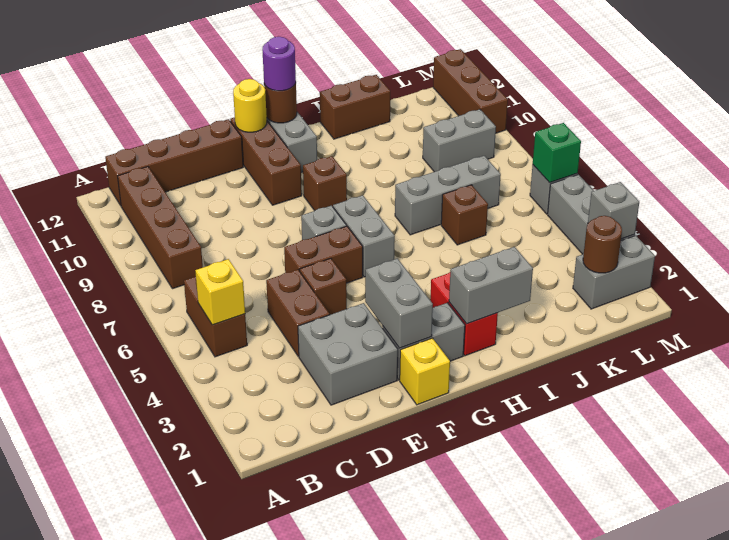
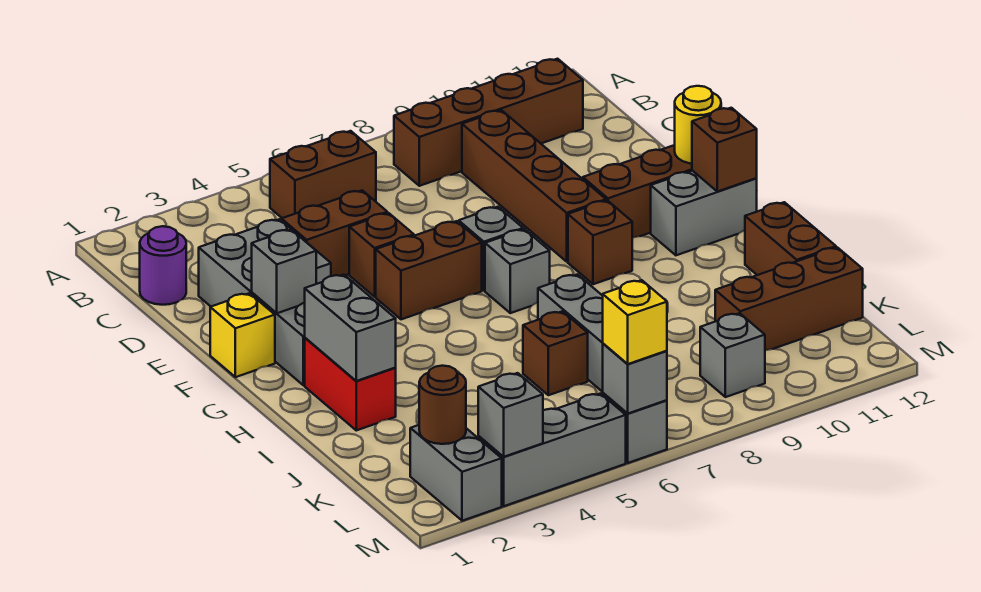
yellow brick B5 level 2 -> yellow brick M6 level 3
brown brick B12:E12 level 1 -> brown brick C9:F9 level 1
brown brick E6:F6 level 1 -> brown brick F5:F6 level 1
grey brick F2:F3 level 2 -> grey brick F2 level 2
grey brick G6:G7 level 1 -> grey brick G7 level 1
brown round brick G12 level 2 -> brown brick G12 level 2
purple round brick G12 level 3 -> purple round brick C1 level 1
red brick H2:H3 level 1 -> red brick H2:I2 level 1
grey brick K9:L9 level 1 -> grey brick L9 level 1
green brick M6 level 2 -> grey brick M6 level 2
brown brick M10:M12 level 1 -> brown brick K10:K12 level 1

